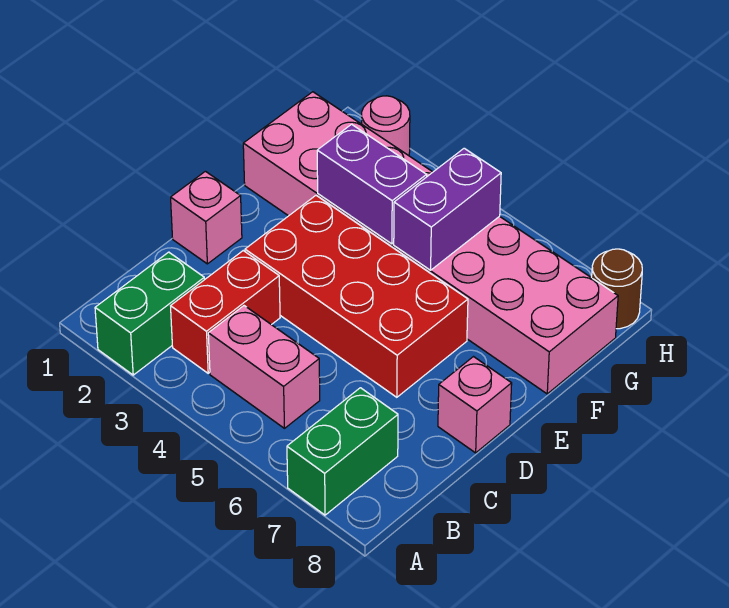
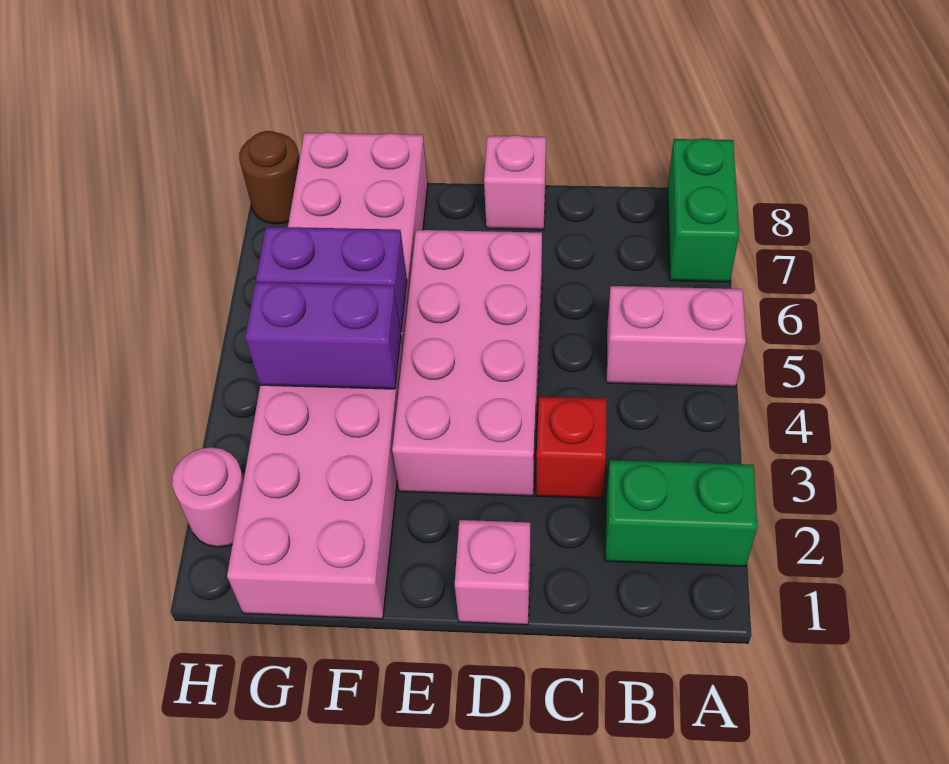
green brick A7:B7 level 1 -> green brick A7:A8 level 1
red brick B3:C3 level 1 -> red brick C3 level 1
pink brick B4:B5 level 1 -> pink brick A5:B5 level 1
red brick D3:E6 level 1 -> pink brick D3:E6 level 1
purple brick F3:F4 level 2 -> purple brick F4:G4 level 2

